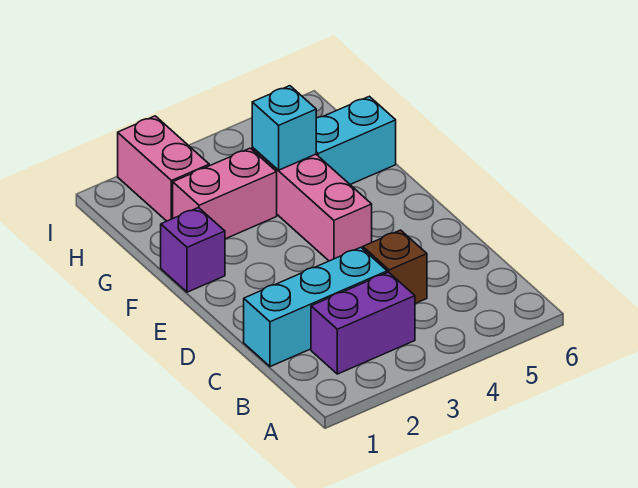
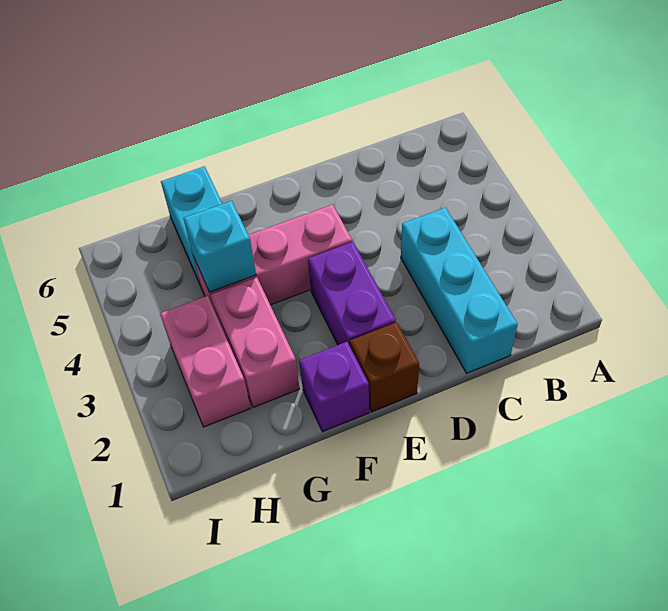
purple brick B2:B3 level 1 -> purple brick E2:E3 level 1
brown brick C4 level 1 -> brown brick E1 level 1
pink brick H2:I2 level 1 -> pink brick H2:H3 level 1

